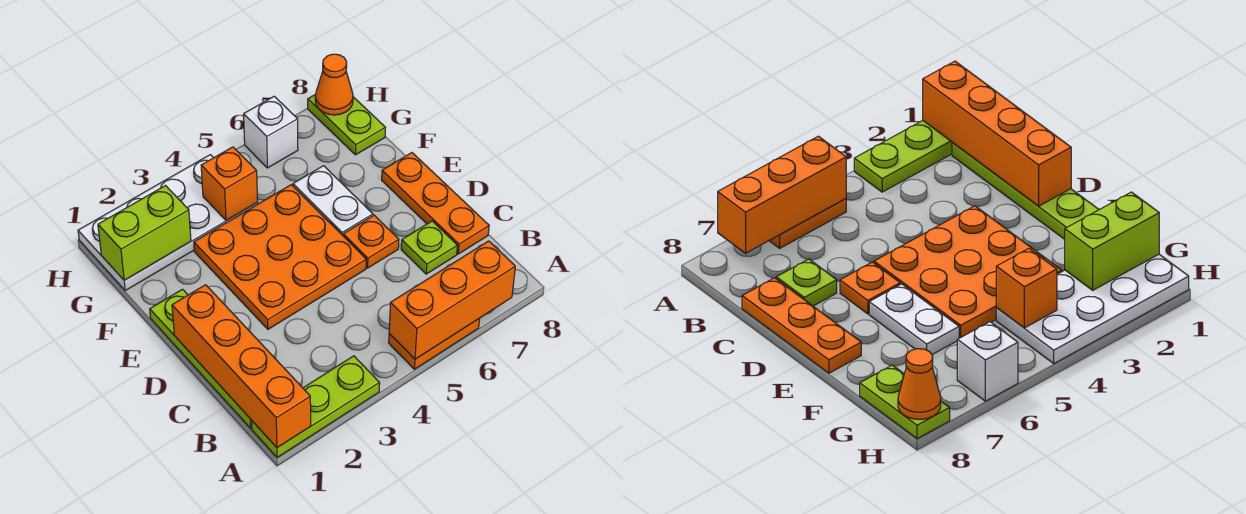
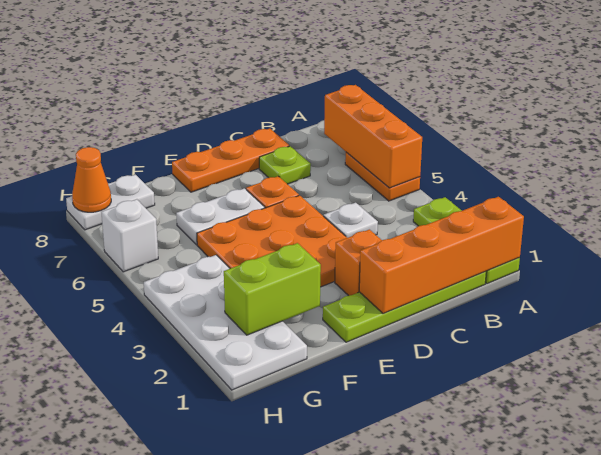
none -> white plate C4 level 1
lime brick G1:G2 level 2 -> lime brick F2:G2 level 2
orange brick G4 level 2 -> orange brick D2 level 1
lime plate G8:H8 level 1 -> white plate G8:H8 level 1

